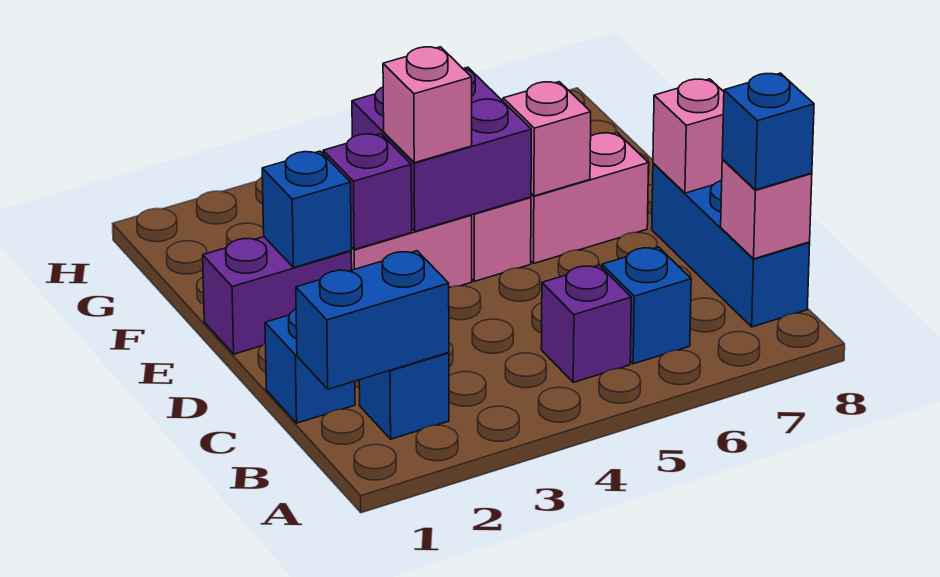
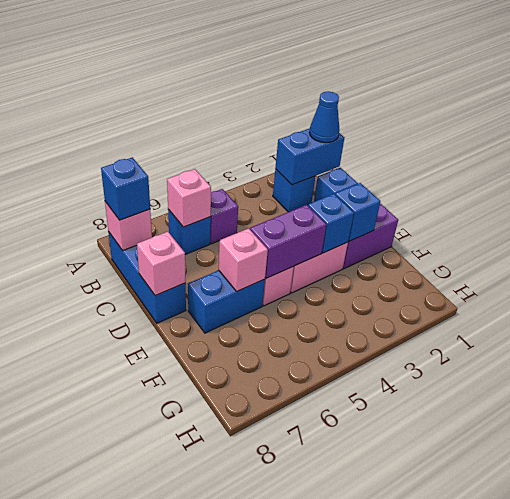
none -> blue cone B1 level 3
purple brick E3 level 2 -> blue brick E3 level 2
purple brick E4:F5 level 2 -> purple brick E4:E5 level 2
pink brick E4 level 3 -> pink brick B6 level 2
pink brick E6:E7 level 1 -> blue brick E6:E7 level 1

